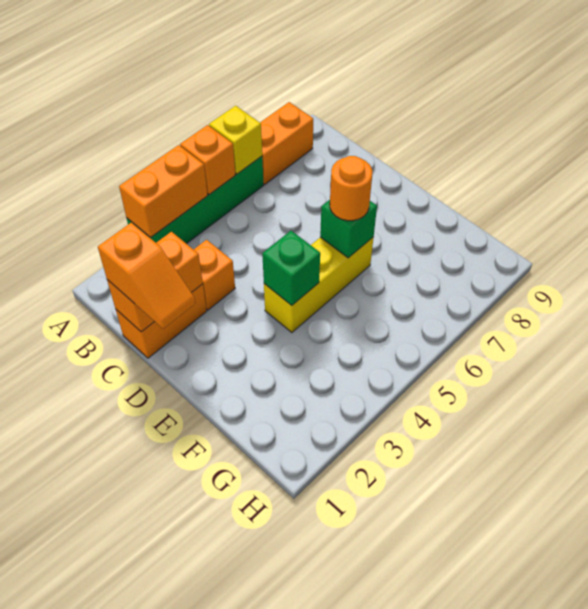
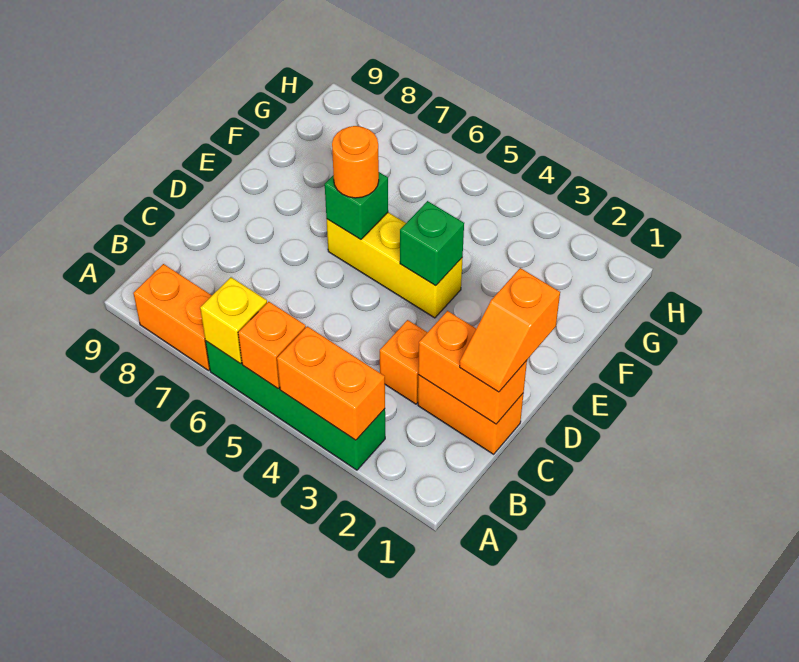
orange slope C1:D1 level 3 top C -> orange slope C1:D1 level 3 top D

